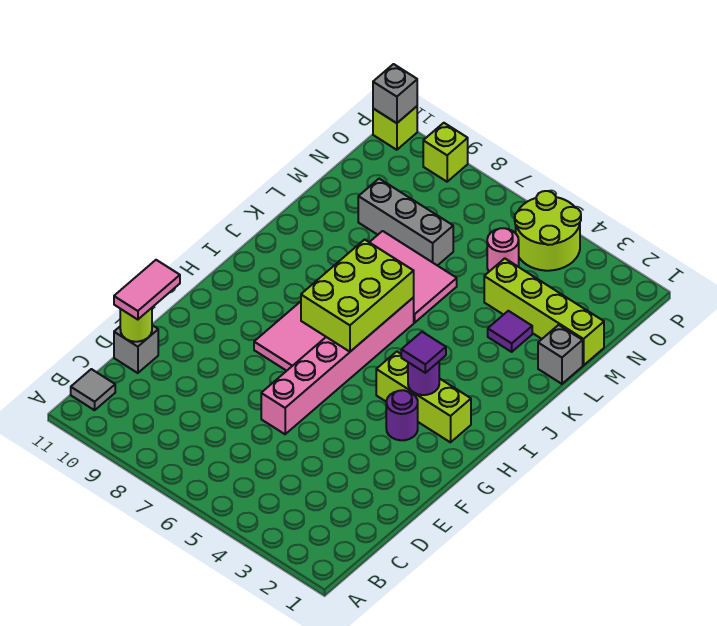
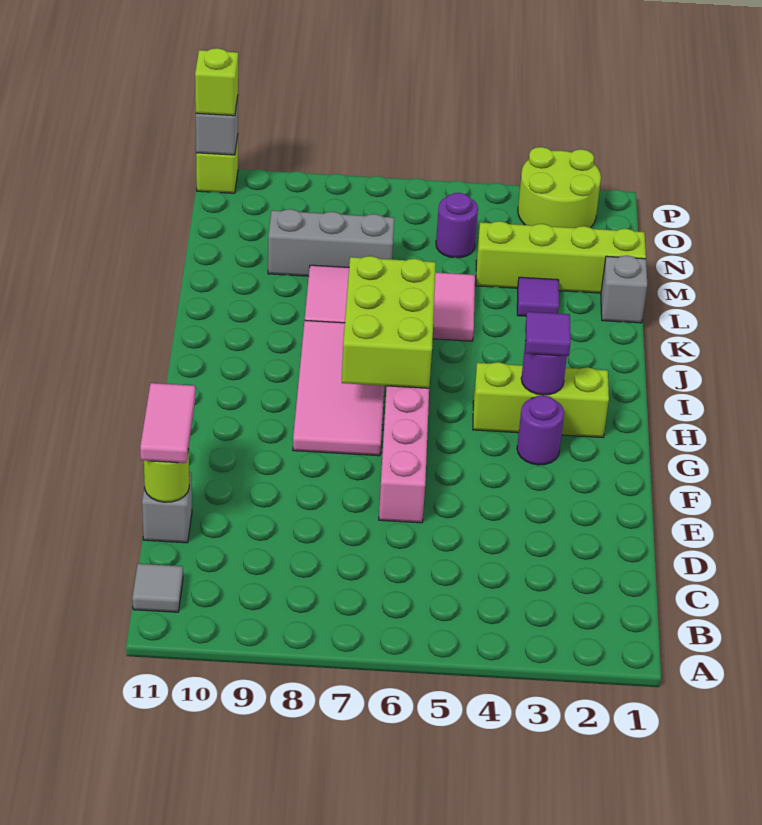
pink tile K6:L8 level 1 -> pink tile K5:L8 level 1
pink round brick N5 level 1 -> purple round brick N5 level 1
lime round brick O4:P5 level 1 -> lime round brick O2:P3 level 1
lime brick P9 level 1 -> lime brick P11 level 3

